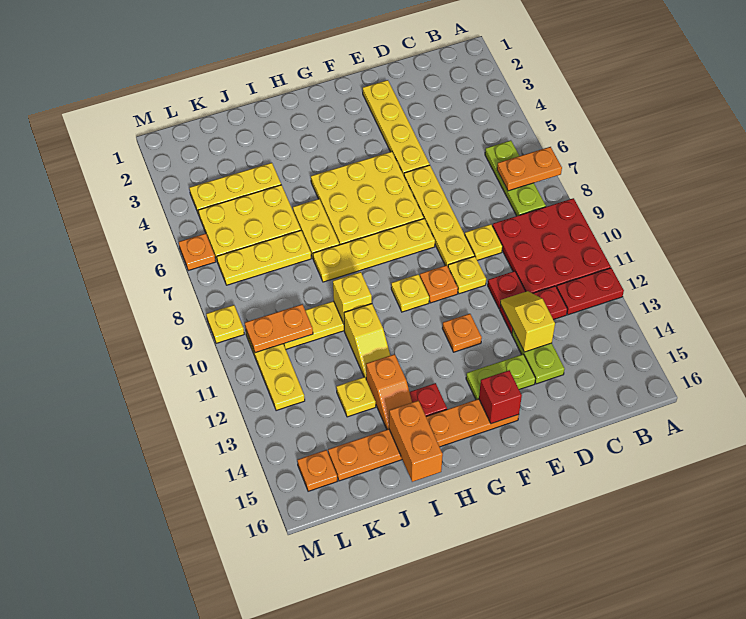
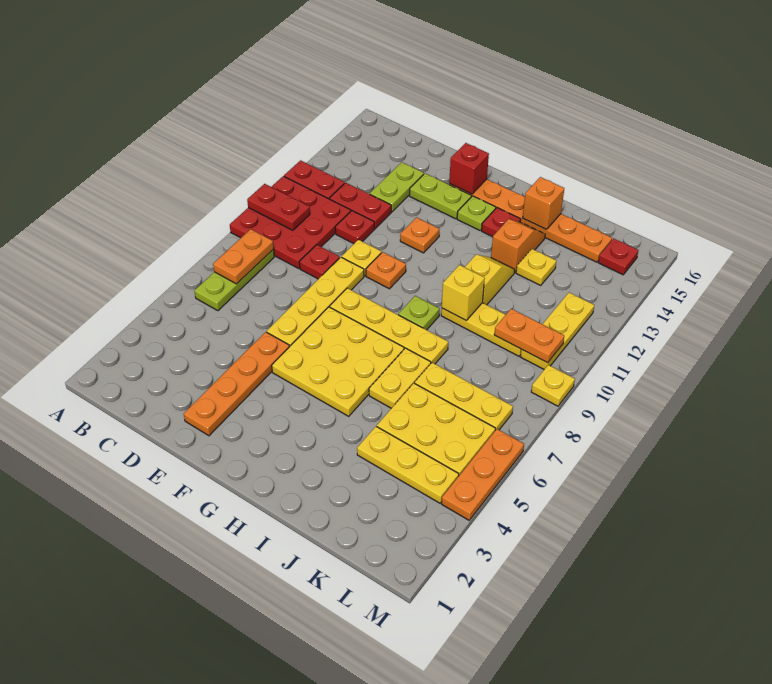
orange plate A7:B7 level 2 -> orange plate B7:B8 level 2
none -> red plate A10:B10 level 2
yellow plate D9 level 1 -> red plate D9 level 1
yellow slope D12:D13 level 2 top 13 -> none
yellow plate E2:E5 level 1 -> orange plate E2:E5 level 1
yellow plate G10 level 1 -> none
none -> lime plate G14 level 1
none -> lime plate H9 level 1
orange brick I15:I16 level 2 -> orange brick I15 level 2
orange plate L15 level 1 -> red plate L15 level 1
orange plate M6 level 1 -> orange plate M4:M6 level 1

